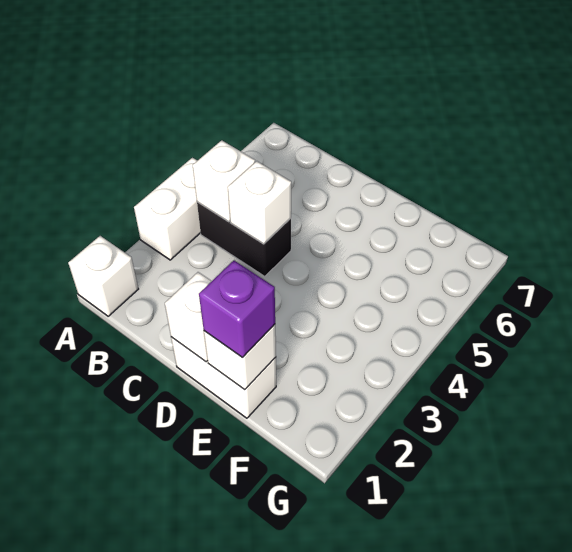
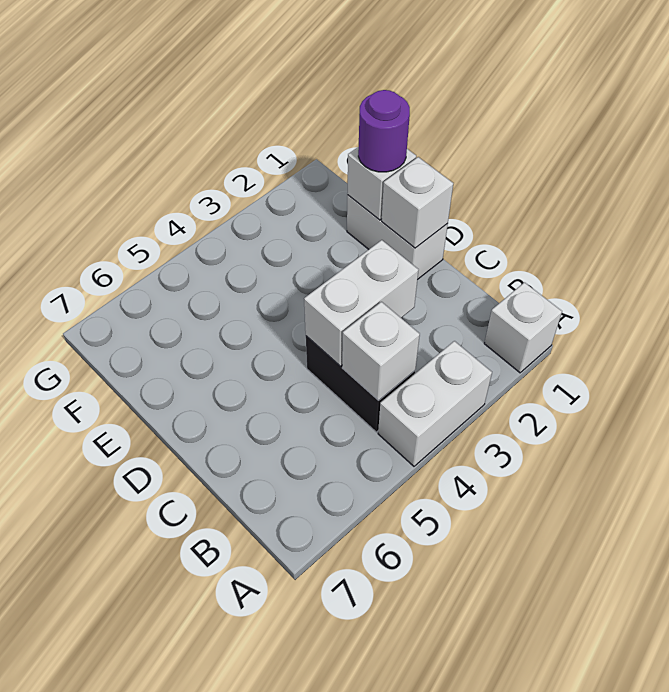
white brick C4 level 2 -> white brick C3:C4 level 2
purple brick E1 level 3 -> purple round brick E1 level 3

